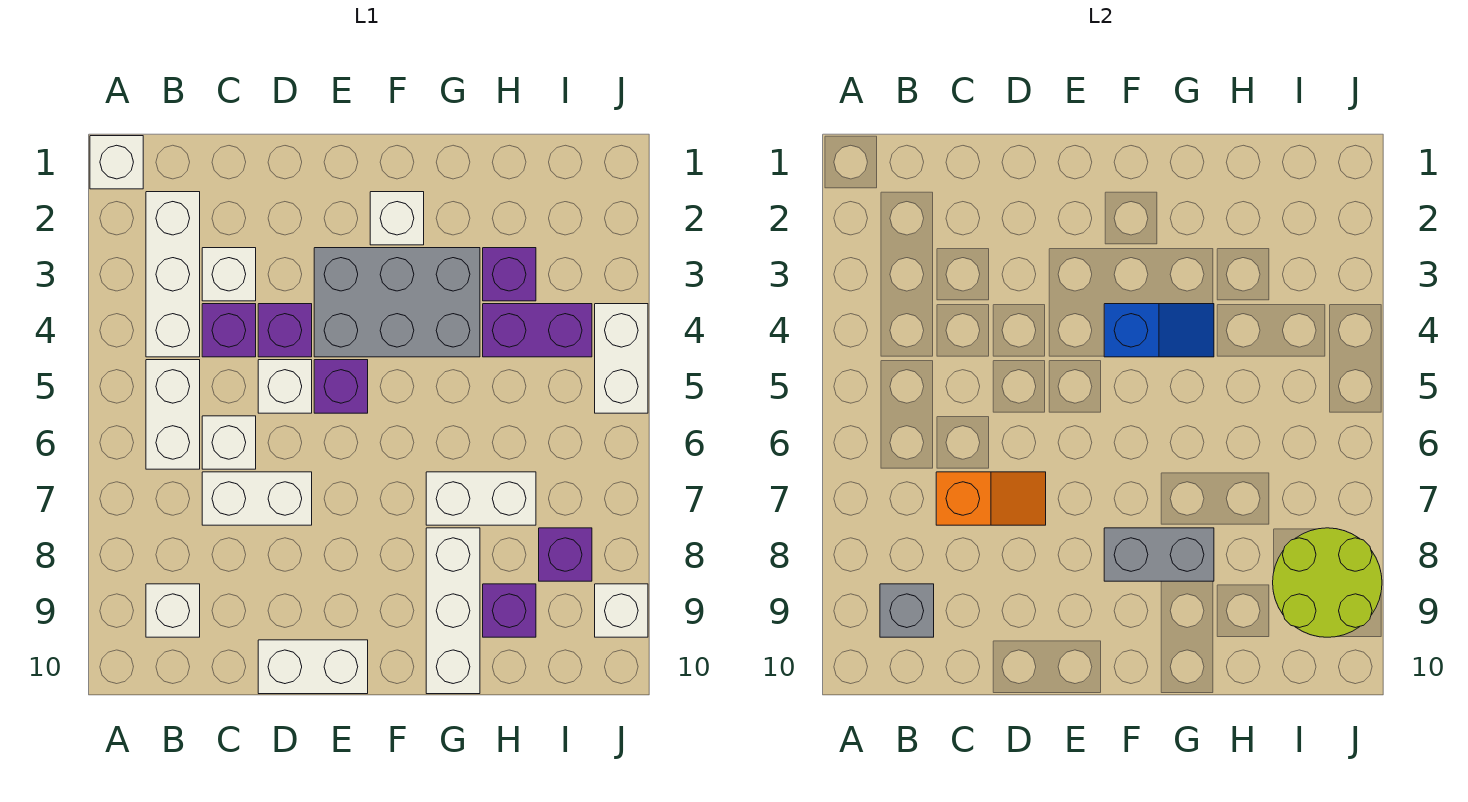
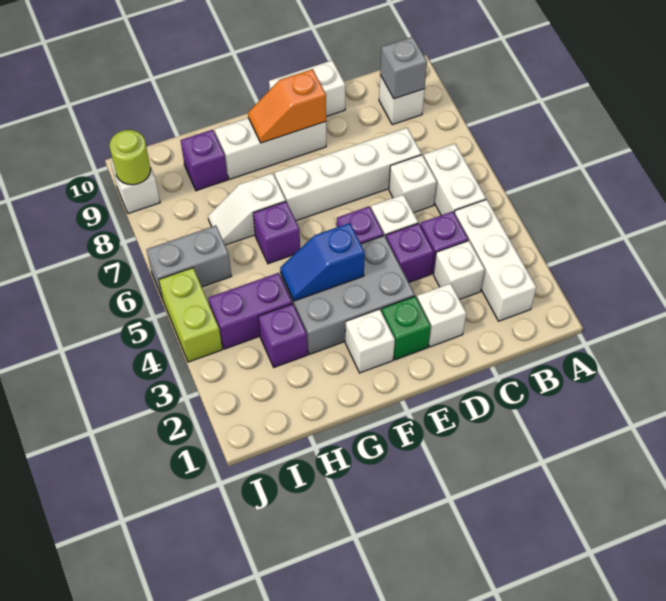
white brick A1 level 1 -> white brick D2 level 1
white brick C7:D7 level 1 -> white brick C7:F7 level 1
orange slope C7:D7 level 2 top C -> orange slope E9:F9 level 2 top E
none -> green brick E2 level 1
grey brick F8:G8 level 2 -> grey brick I6:J6 level 1
white brick G7:H7 level 1 -> white slope G7:H7 level 1 top G
white brick G8:G10 level 1 -> white brick E9:G9 level 1
purple brick I8 level 1 -> purple brick G6 level 1
lime round brick I8:J9 level 2 -> lime round brick J9 level 2
white brick J4:J5 level 1 -> lime brick J4:J5 level 1

